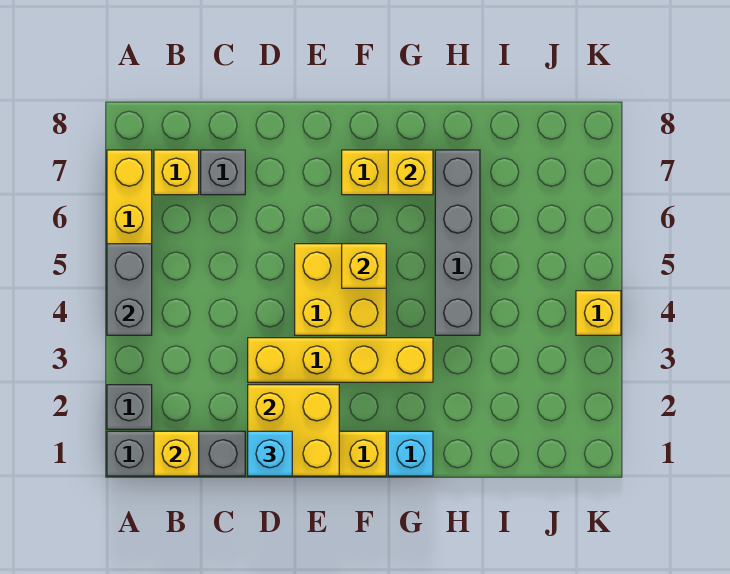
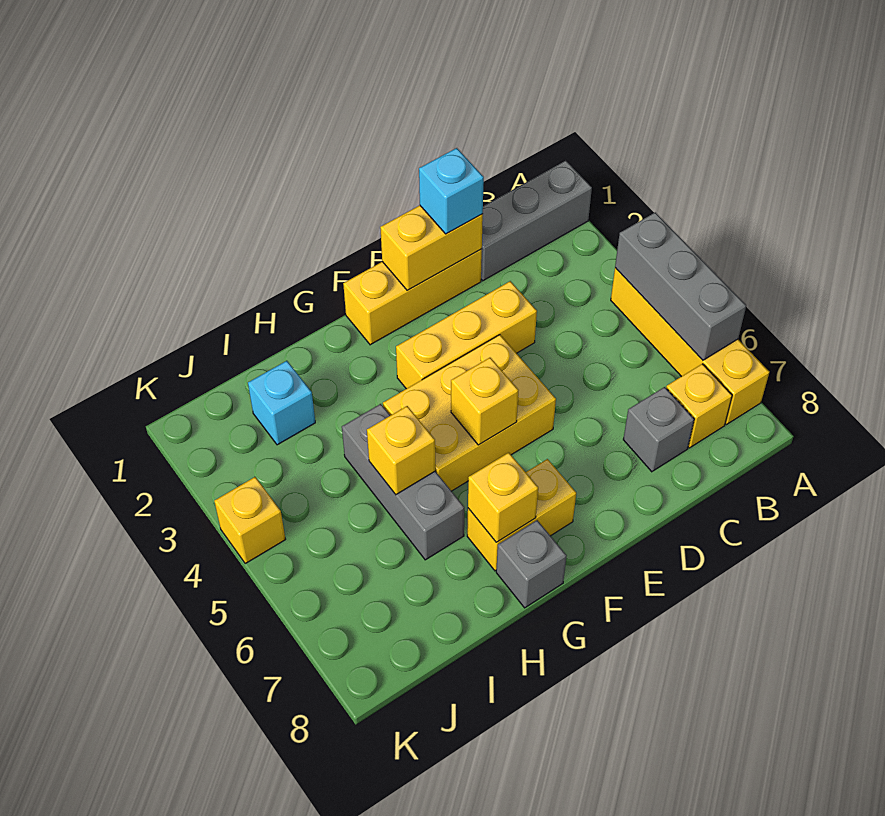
grey brick A2 level 1 -> grey brick G8 level 1
grey brick A4:A5 level 2 -> grey brick A4:A6 level 2
yellow brick B1 level 2 -> yellow brick H5 level 2
yellow brick D1:E2 level 2 -> yellow brick D1:E1 level 2
yellow brick D3:G3 level 1 -> yellow brick D3:F3 level 1
yellow brick E4:F5 level 1 -> yellow brick E4:G5 level 1
cyan brick G1 level 1 -> cyan brick I2 level 1
grey brick H4:H7 level 1 -> grey brick H4:H6 level 1

